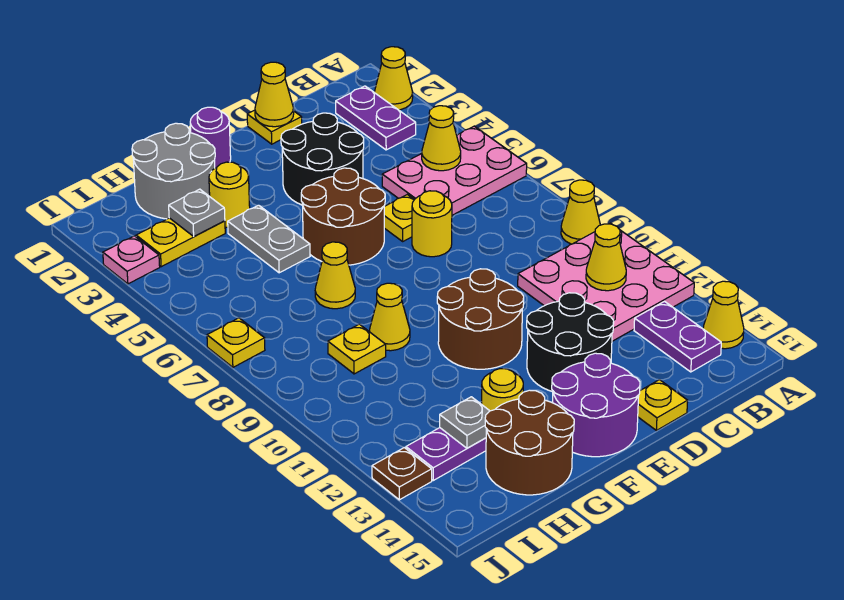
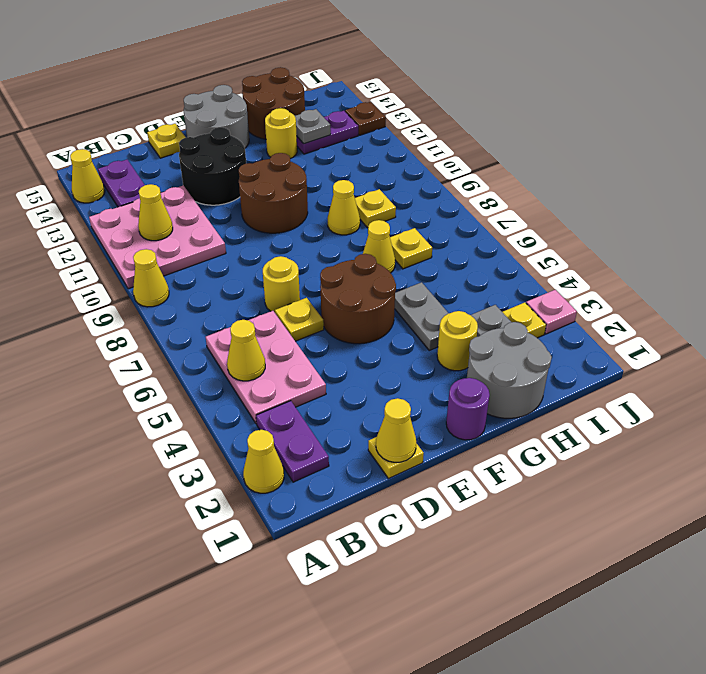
pink plate A5:C6 level 1 -> pink plate B4:C6 level 1
black round brick D3:E4 level 1 -> none
purple round brick E14:F15 level 1 -> grey round brick E14:F15 level 1
yellow plate J7 level 1 -> yellow plate H7 level 1

